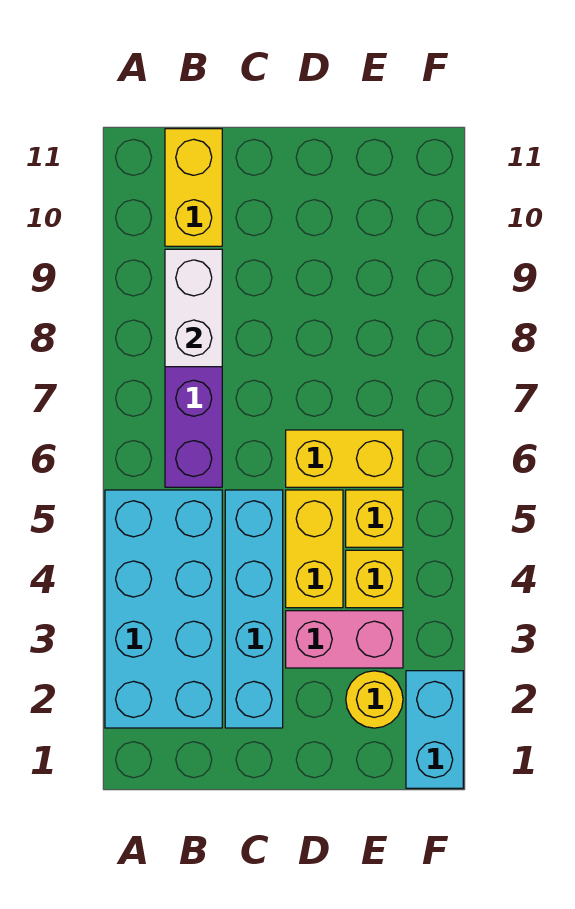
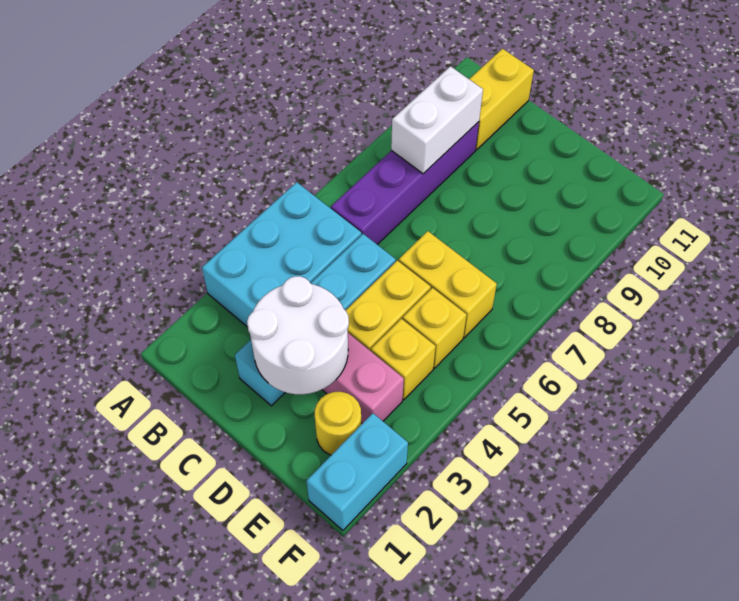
cyan brick A2:B5 level 1 -> cyan brick A3:B5 level 1
none -> white round brick C2:D3 level 2

